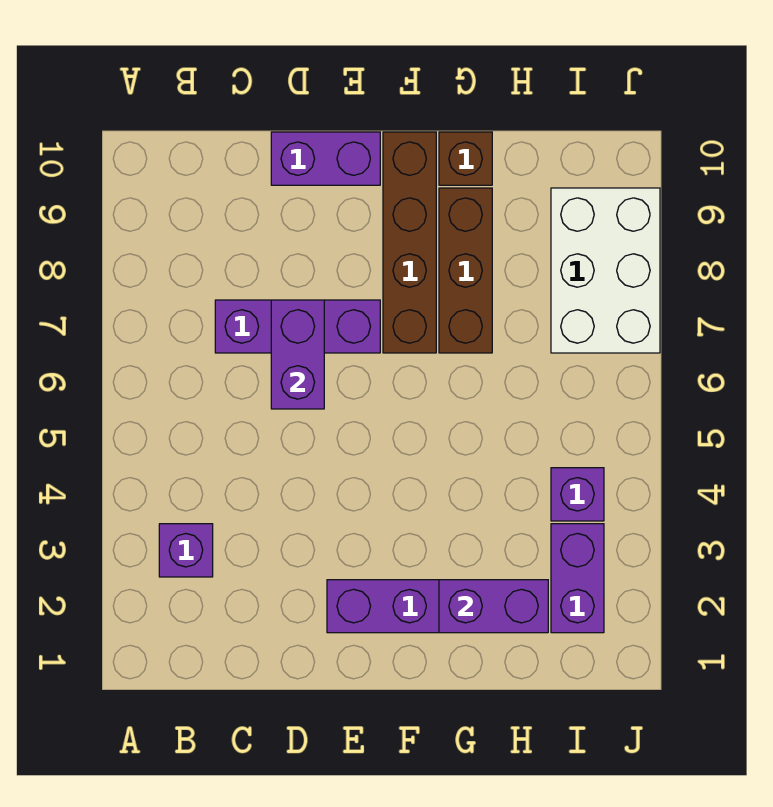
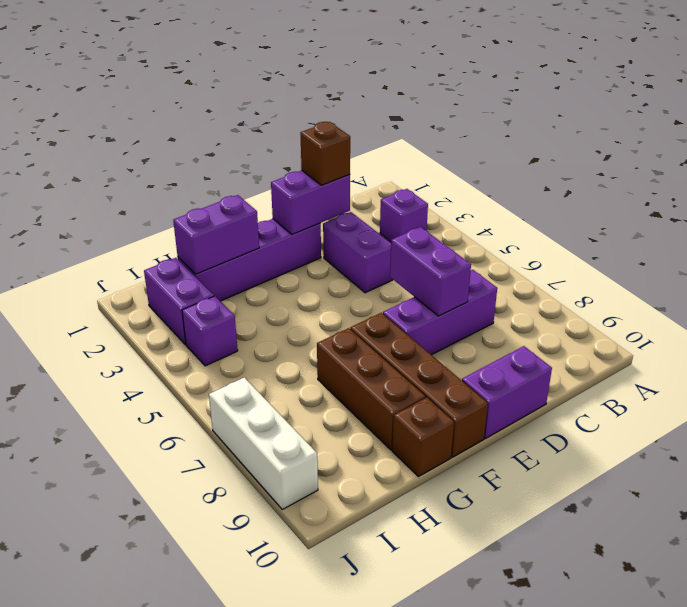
none -> purple brick D2:E2 level 2
none -> brown brick D2 level 3
none -> purple brick D3:D4 level 1
white brick I7:J9 level 1 -> white brick J7:J9 level 1

